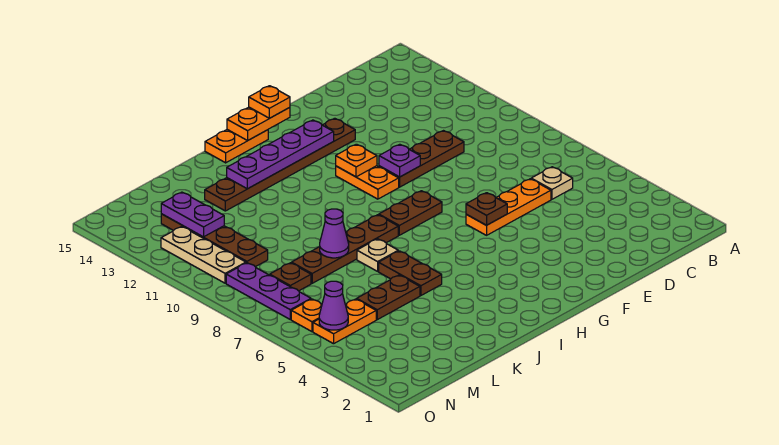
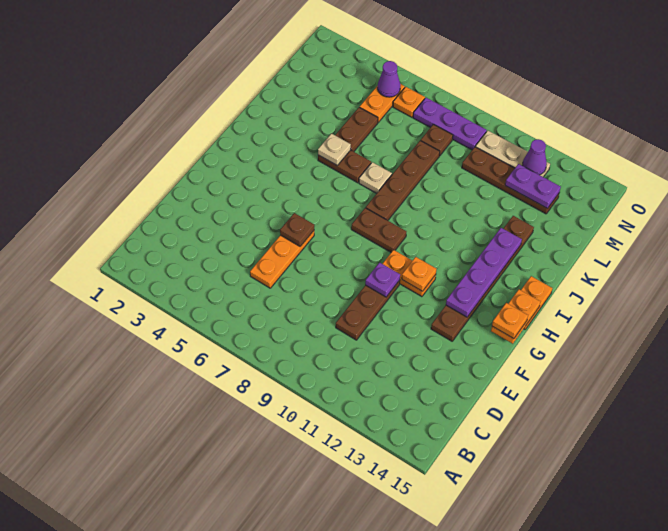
tan plate C6 level 1 -> tan plate J5 level 2
brown plate G8:H8 level 1 -> brown plate H8:H9 level 1
purple cone K8 level 2 -> purple cone N12 level 2

